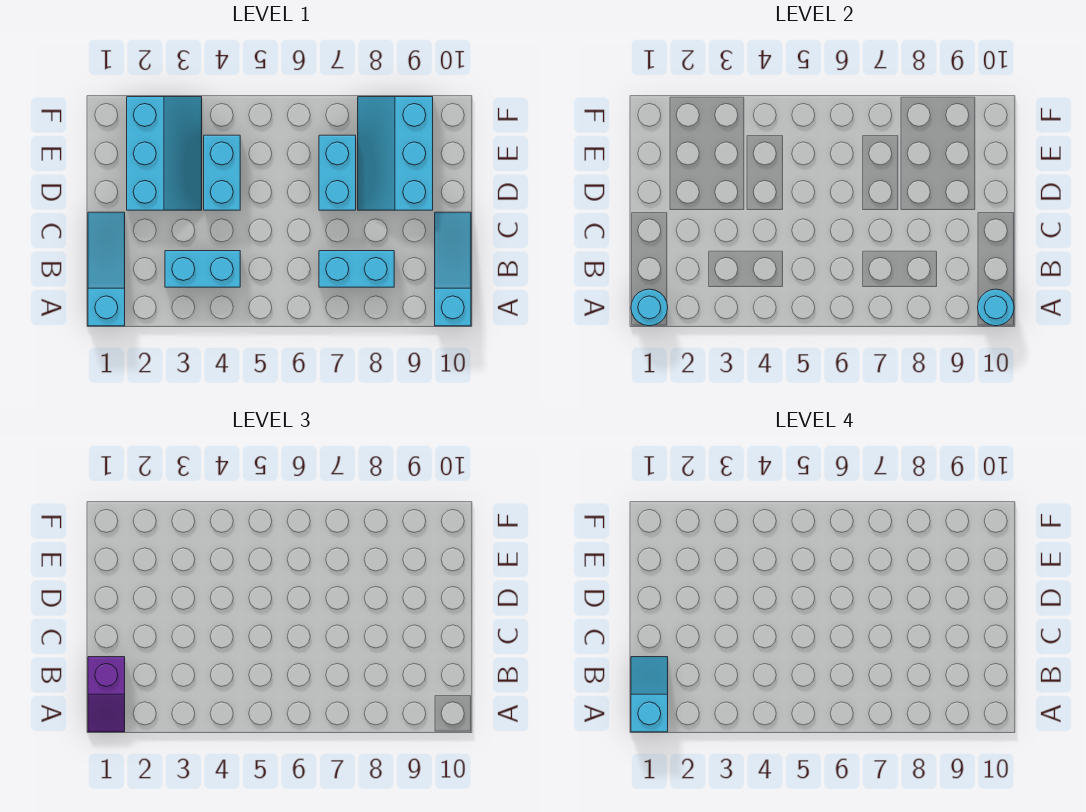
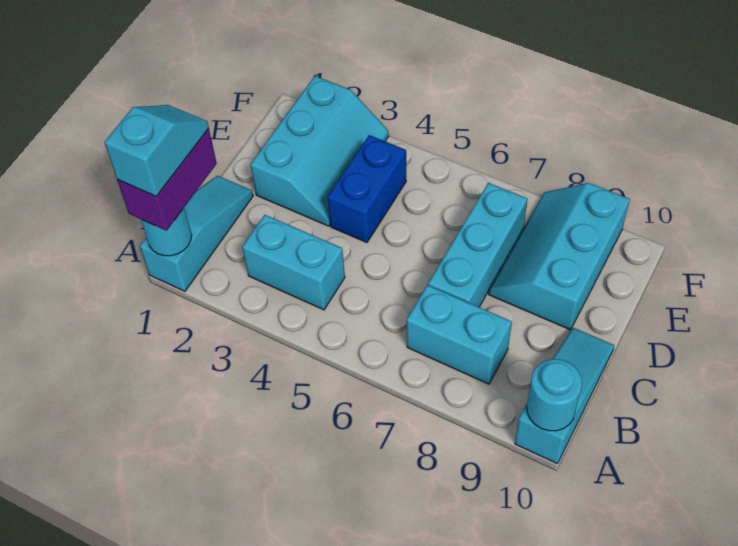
purple slope A1:B1 level 3 top B -> purple brick A1:B1 level 3
cyan brick D4:E4 level 1 -> blue brick D4:E4 level 1
cyan brick D7:E7 level 1 -> cyan brick C7:E7 level 1

